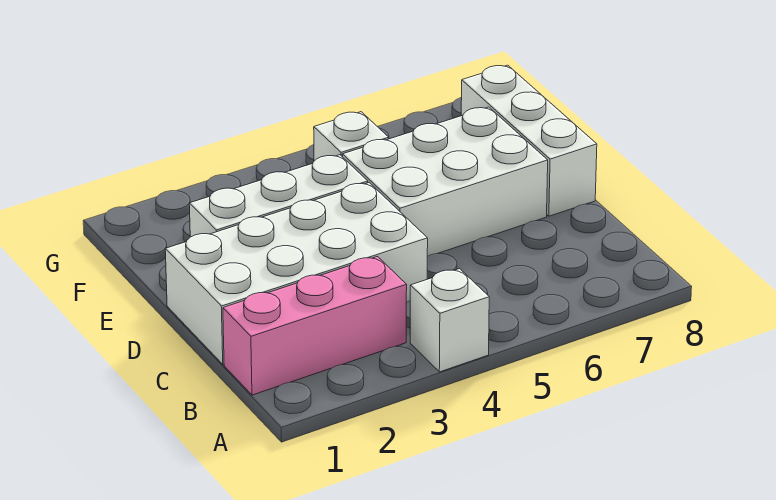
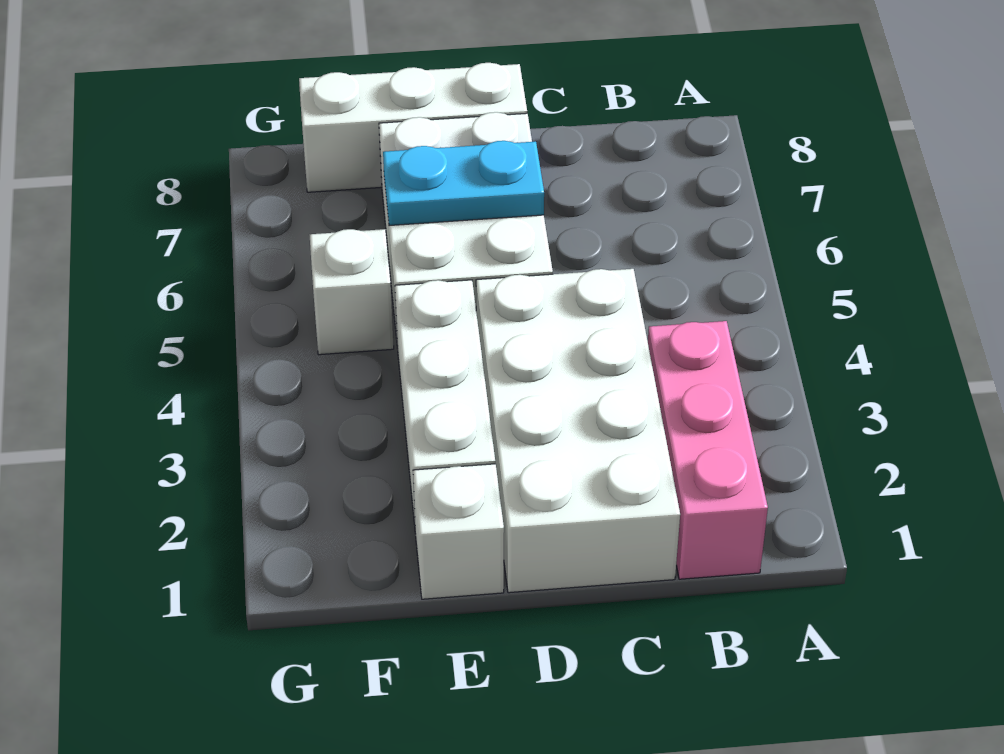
white brick A4 level 1 -> white brick E1 level 1
none -> cyan plate D6:E6 level 2

